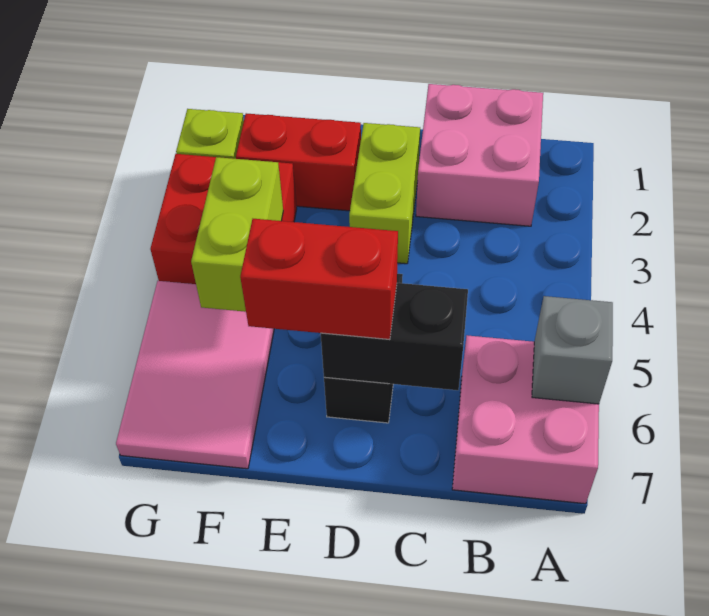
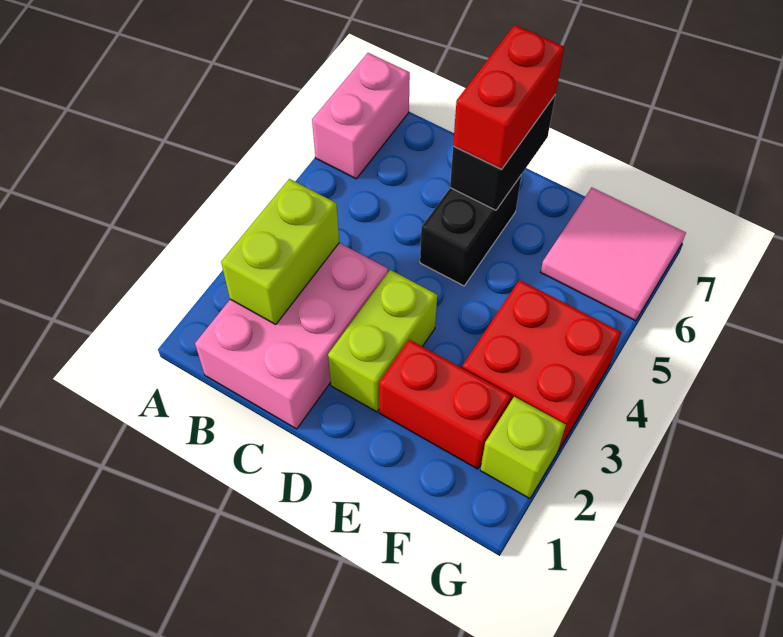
pink brick A6:B7 level 1 -> pink brick A6:A7 level 1
grey brick A6 level 2 -> none
pink brick B1:C2 level 1 -> pink brick B1:C3 level 1
black brick C6:D6 level 2 -> black brick D6:D7 level 2
red brick D6:E6 level 3 -> red brick D6:D7 level 3
lime brick F4:F5 level 2 -> lime brick B2:B3 level 2
pink tile F5:G7 level 1 -> pink tile F6:G7 level 1

